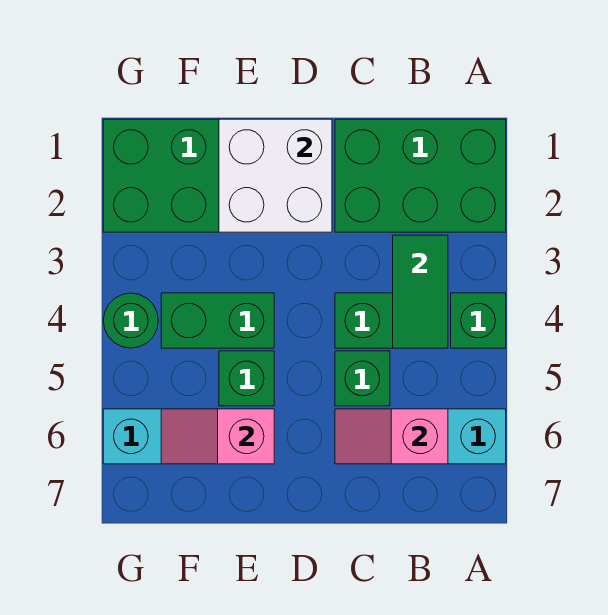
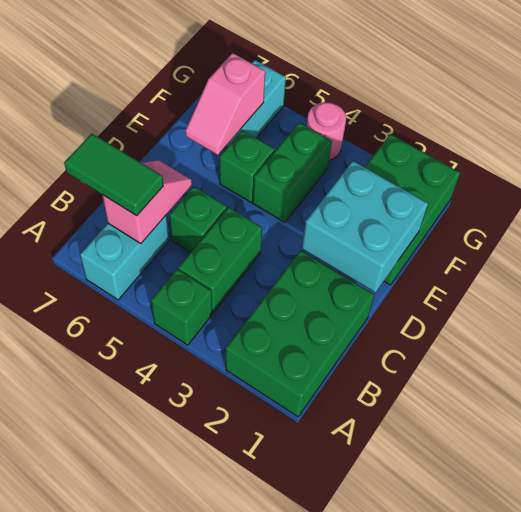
green tile B3:B4 level 2 -> green tile B6:B7 level 3
white brick D1:E2 level 2 -> cyan brick D1:E2 level 2
pink slope E6:F6 level 2 top E -> pink slope E6:F6 level 2 top F
green round brick G4 level 1 -> pink round brick G4 level 1

